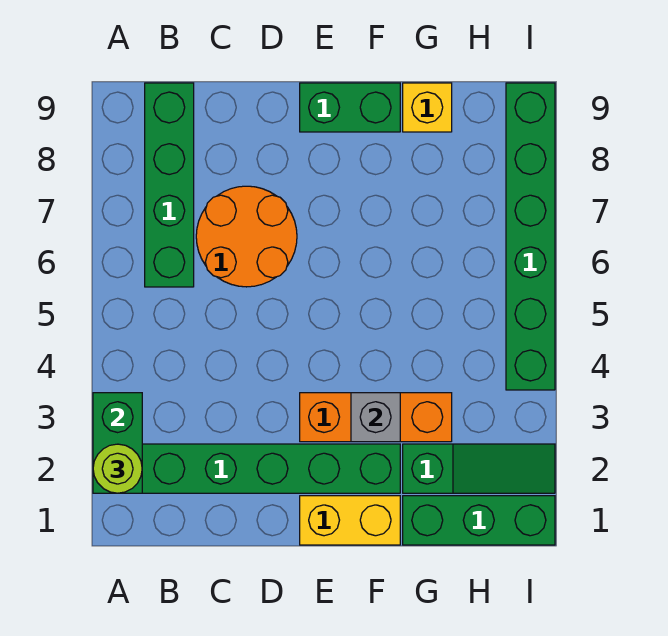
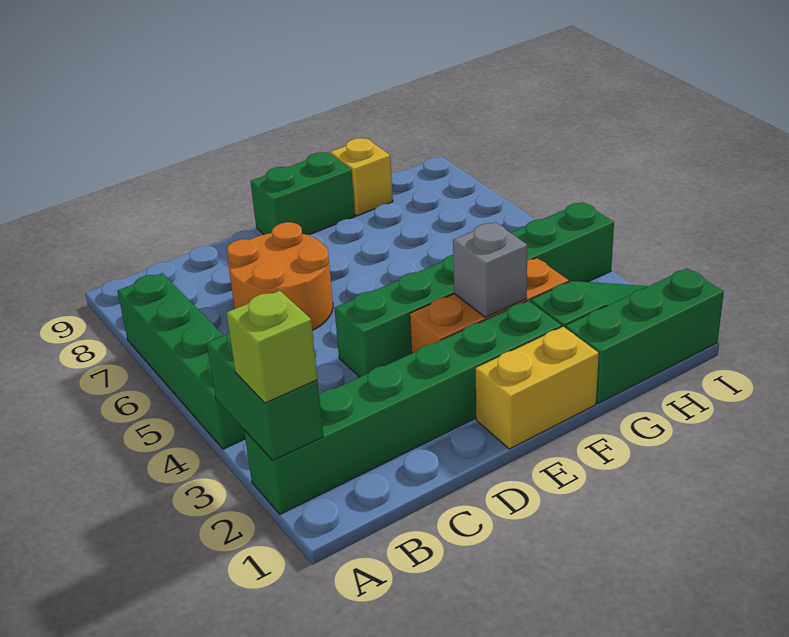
lime round brick A2 level 3 -> lime brick A2 level 3
green brick B6:B9 level 1 -> green brick A4:A7 level 1
green brick I4:I9 level 1 -> green brick D4:I4 level 1

